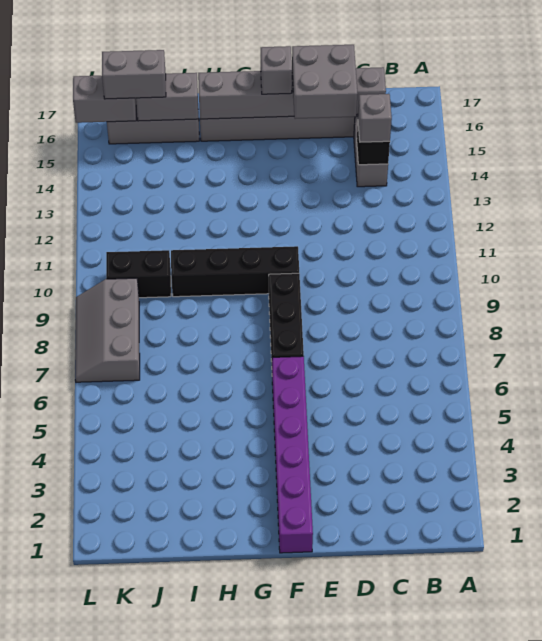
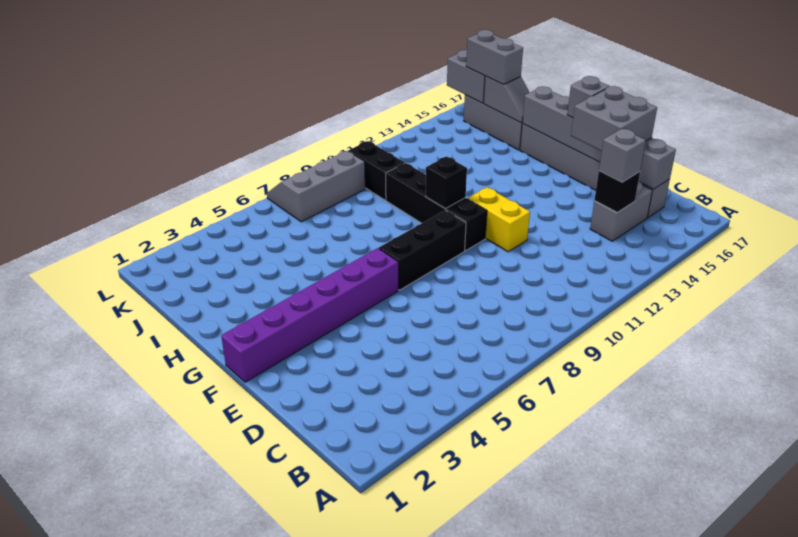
none -> yellow brick E11:F11 level 1
none -> black brick G10 level 2
grey brick I16:J16 level 2 -> grey slope I16:J16 level 2 top J

